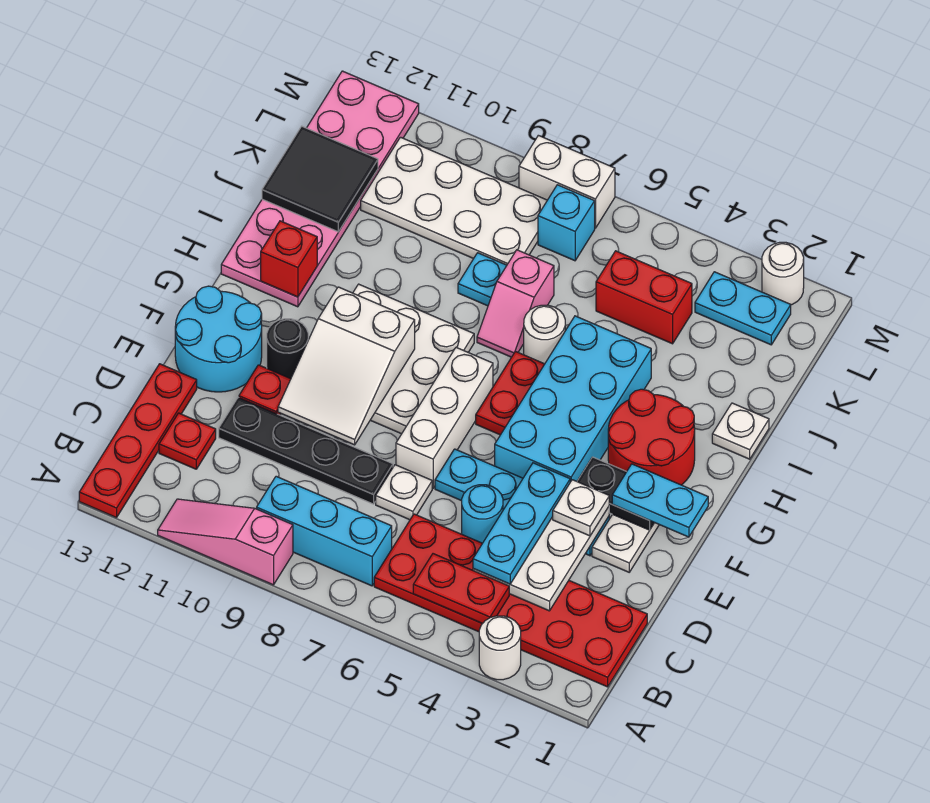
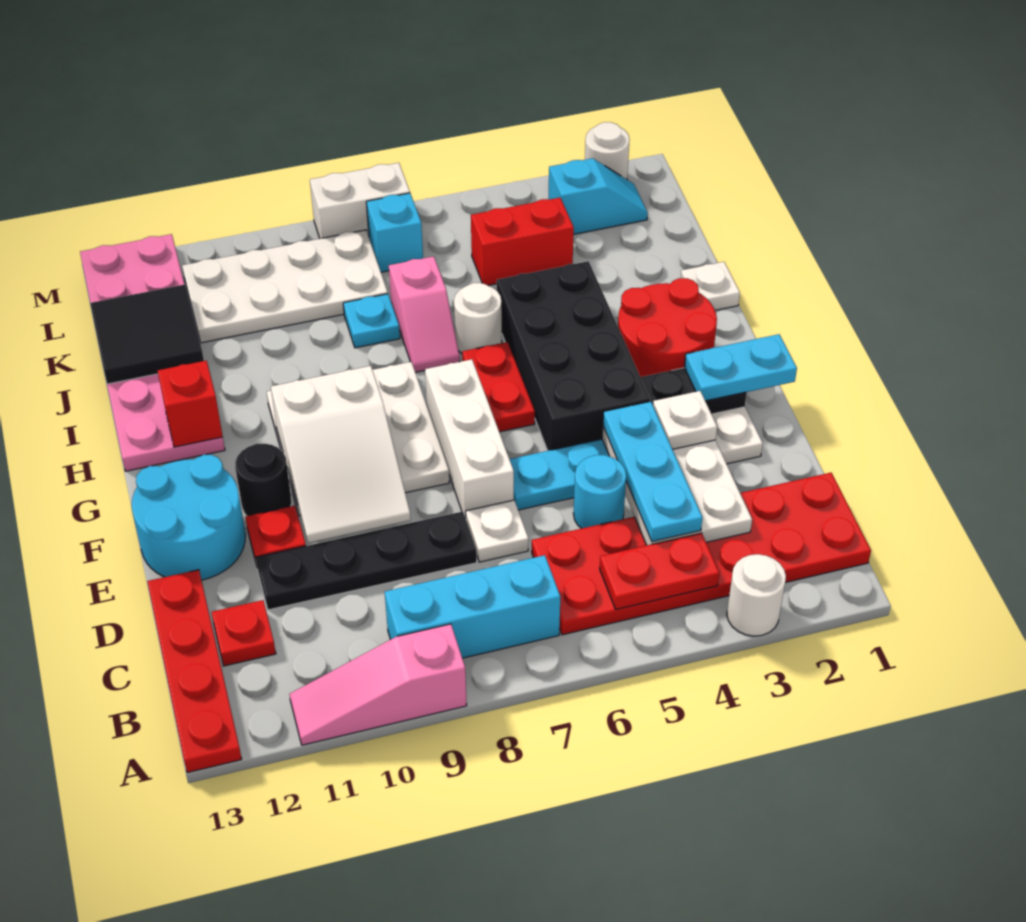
cyan brick F4:I5 level 1 -> black brick F4:I5 level 1
cyan plate L2:L3 level 1 -> cyan slope L2:L3 level 1 top 3

